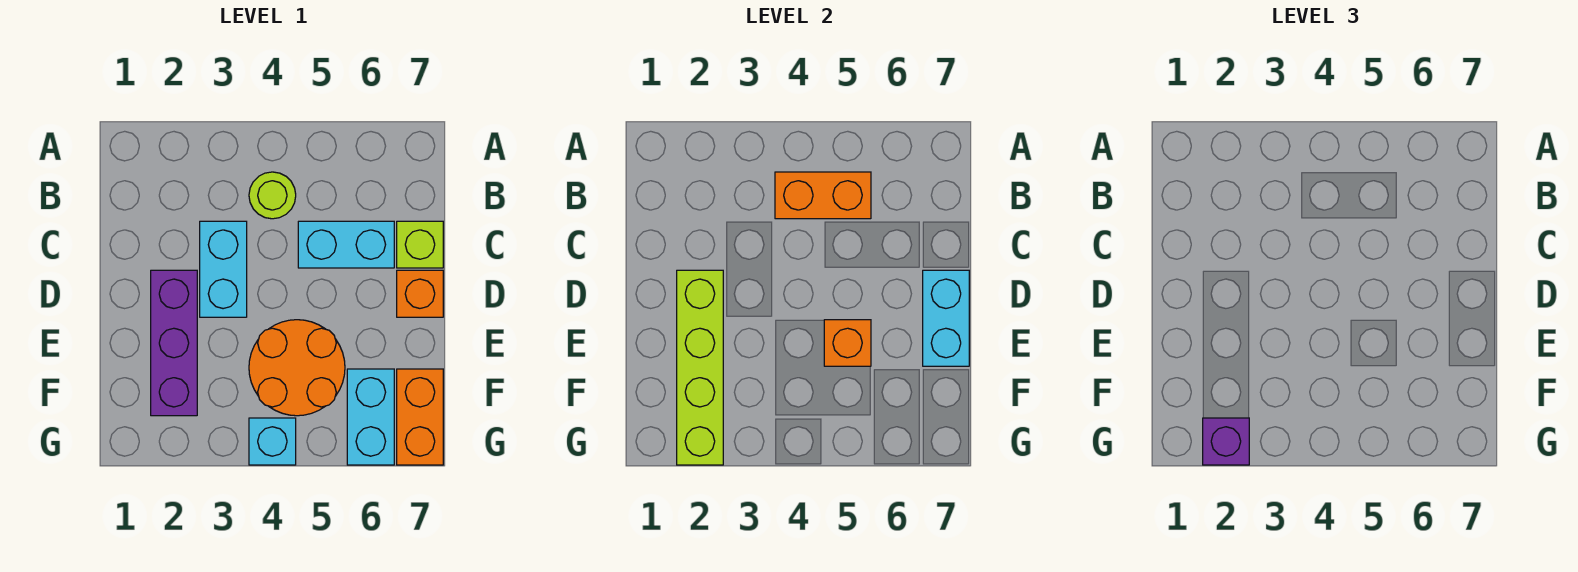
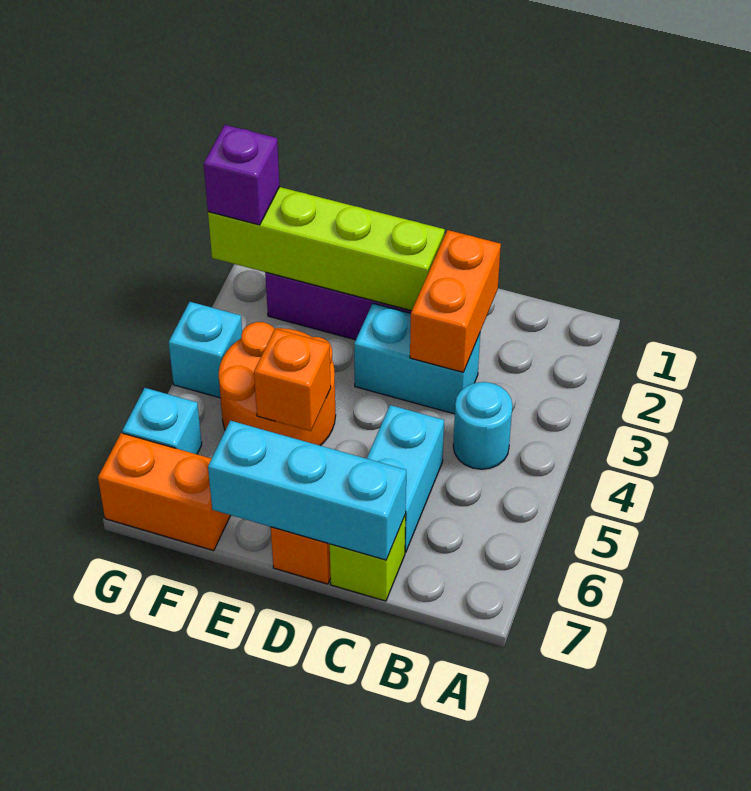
lime round brick B4 level 1 -> cyan round brick B4 level 1
orange brick B4:B5 level 2 -> orange brick C2:C3 level 2
cyan brick D7:E7 level 2 -> cyan brick C7:E7 level 2
cyan brick F6:G6 level 1 -> cyan brick G6 level 1

